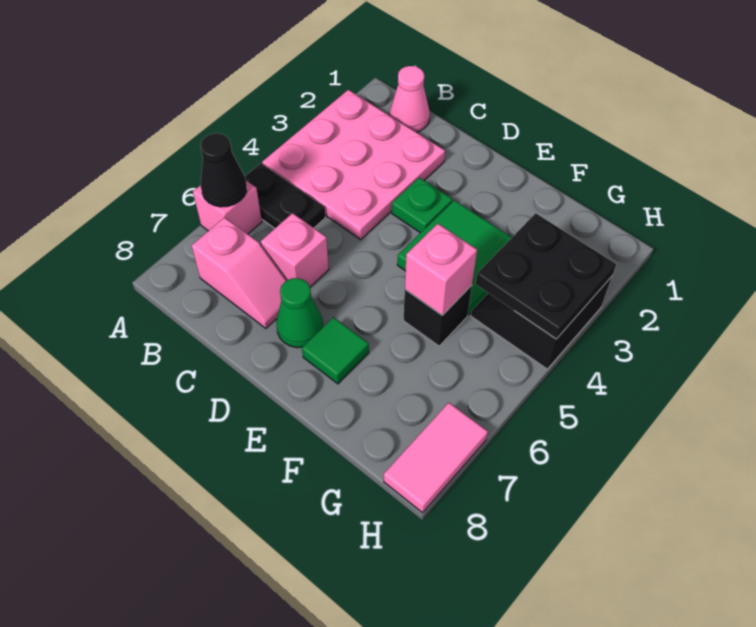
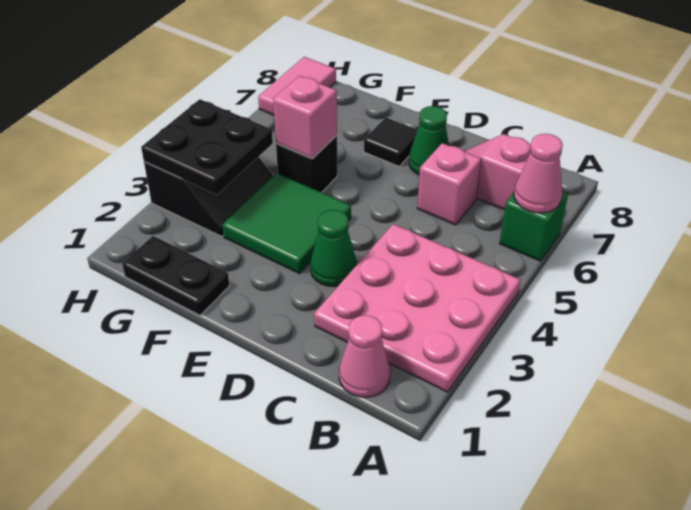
black plate A5:B5 level 1 -> black plate F1:G1 level 1
pink brick A6 level 1 -> green brick A6 level 1
black cone A6 level 2 -> pink cone A6 level 2
green plate D3 level 1 -> green cone D3 level 1
green tile E7 level 1 -> black tile E7 level 1

